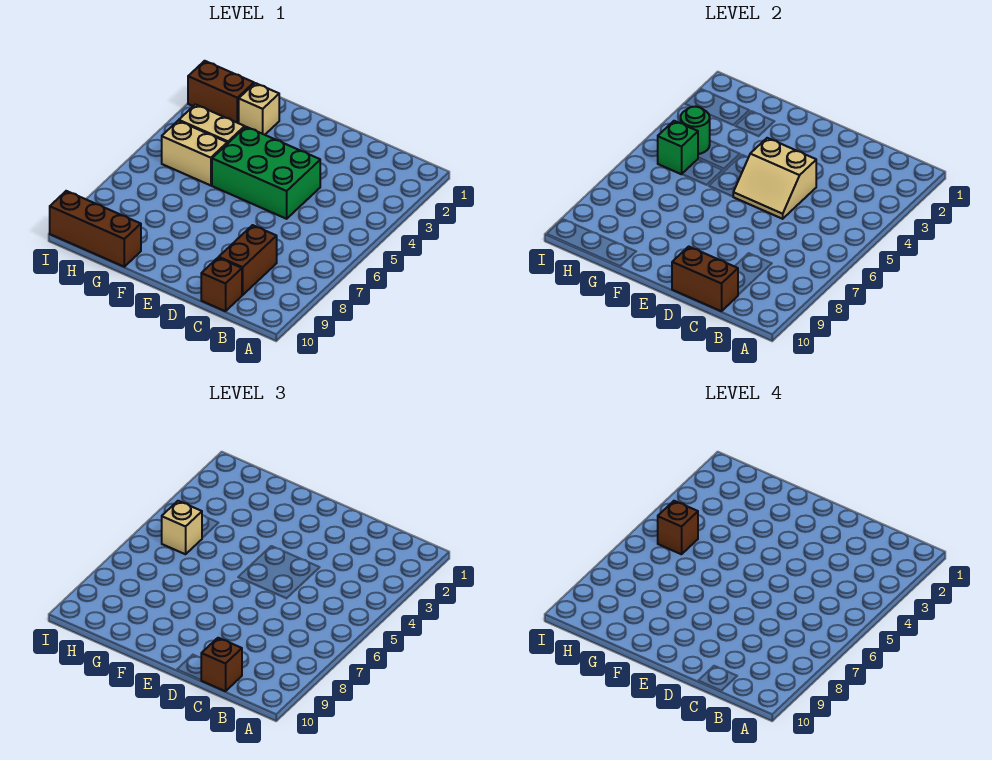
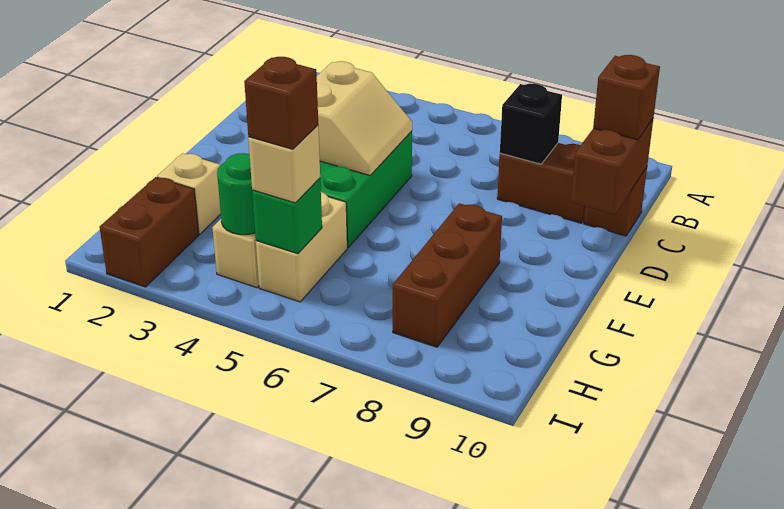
none -> black brick C8 level 2
brown brick G10:I10 level 1 -> brown brick F8:H8 level 1

